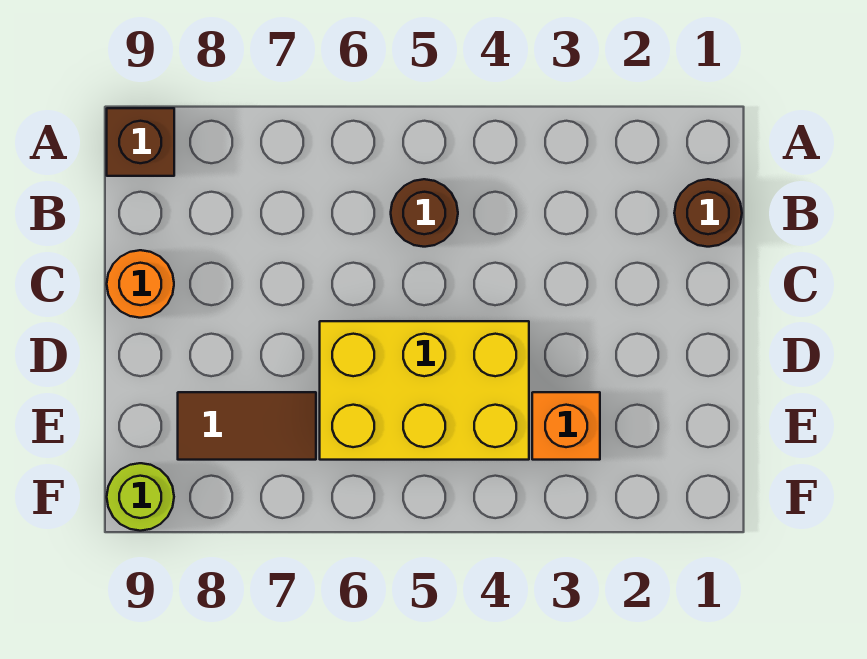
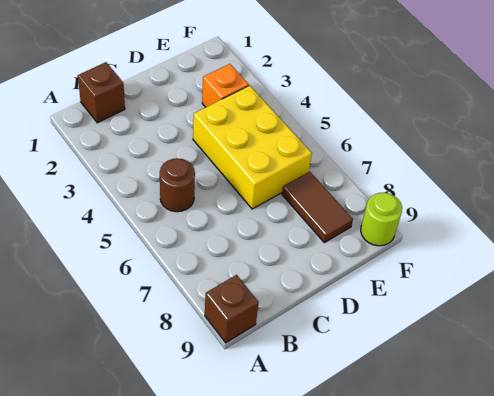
brown round brick B1 level 1 -> brown brick B1 level 1
orange round brick C9 level 1 -> none

